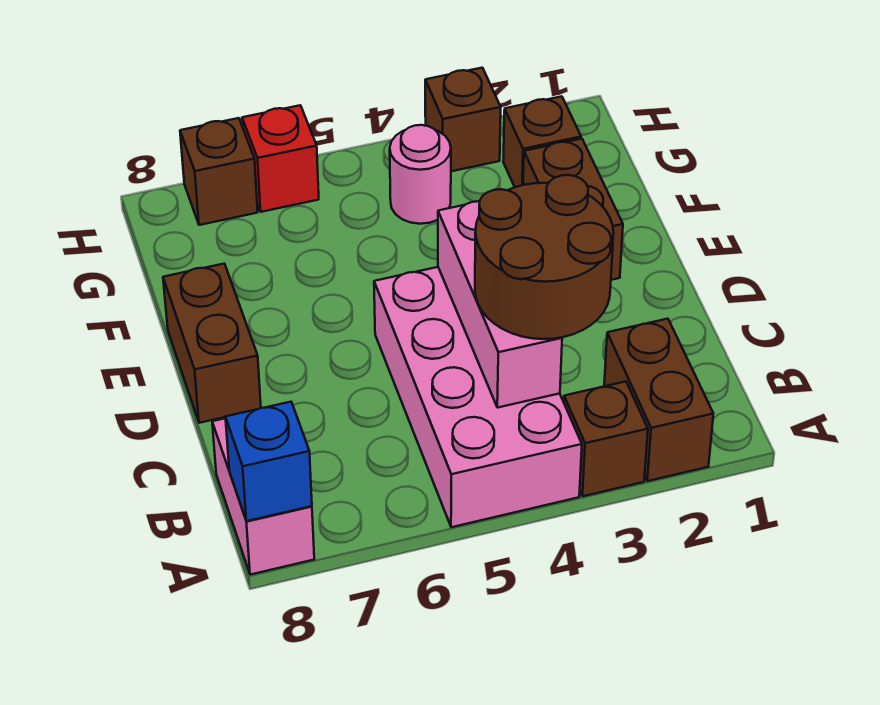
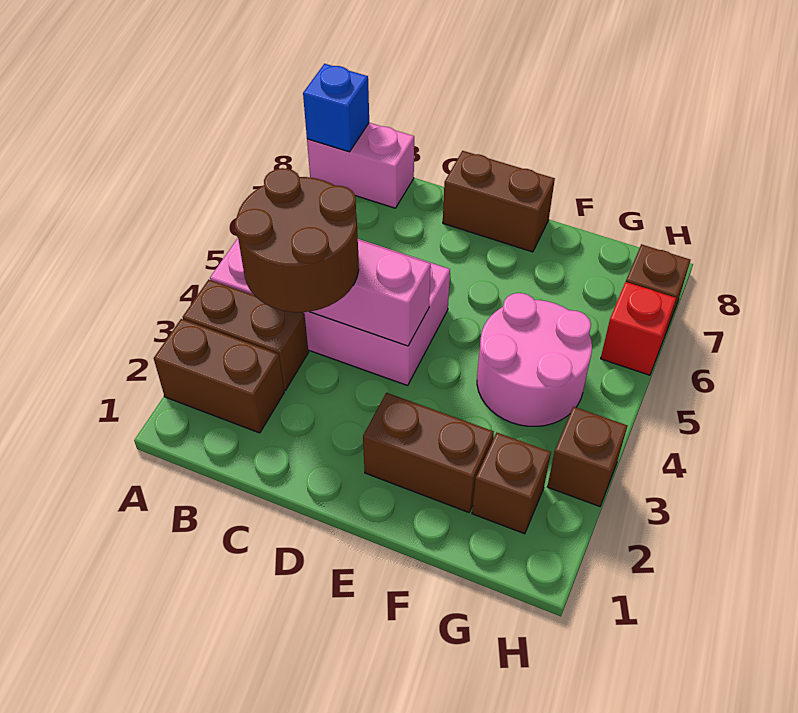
brown brick A3 level 1 -> brown brick A3:B3 level 1
pink round brick G4 level 1 -> pink round brick F4:G5 level 1

